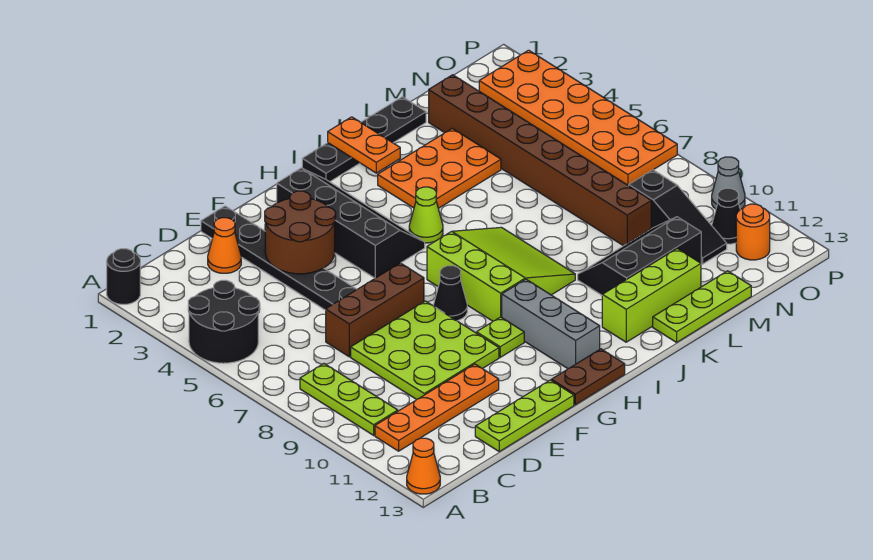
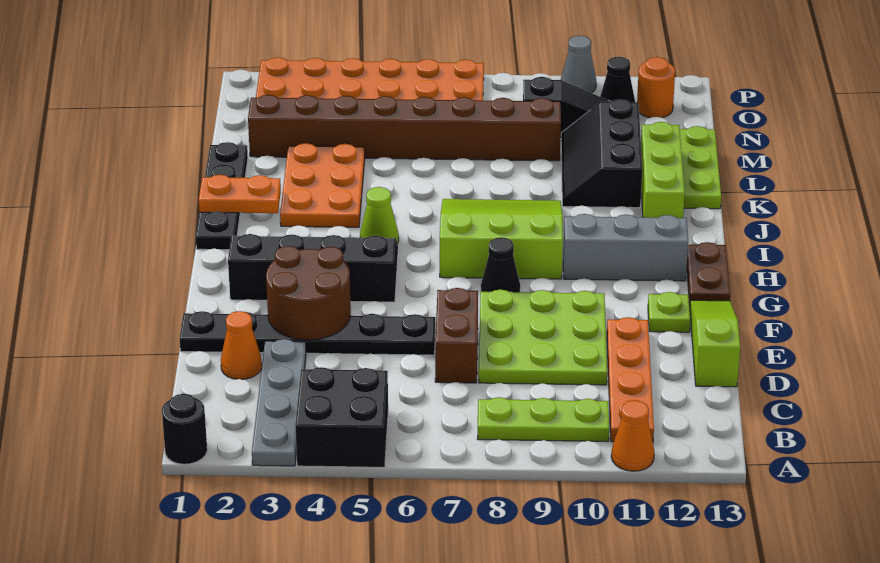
none -> grey plate A3:D3 level 1
black round brick A4:B5 level 1 -> black brick A4:B5 level 1
orange cone A13 level 1 -> orange cone A11 level 1
brown brick D7:F7 level 1 -> brown brick D7:E7 level 1
lime plate D13:F13 level 1 -> lime slope D13:F13 level 1 top D
lime plate G10 level 1 -> lime plate F12 level 1

